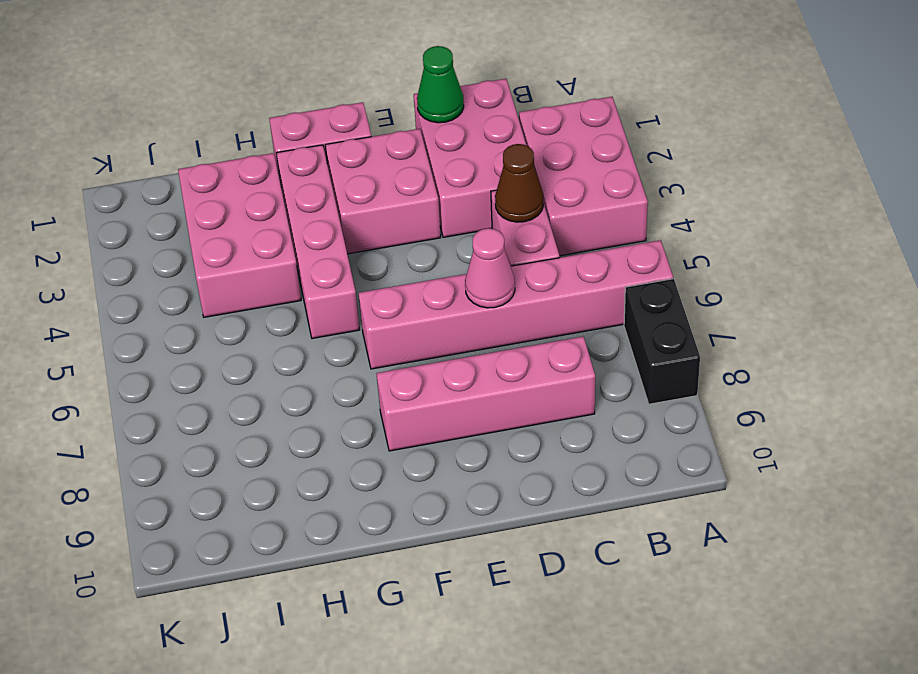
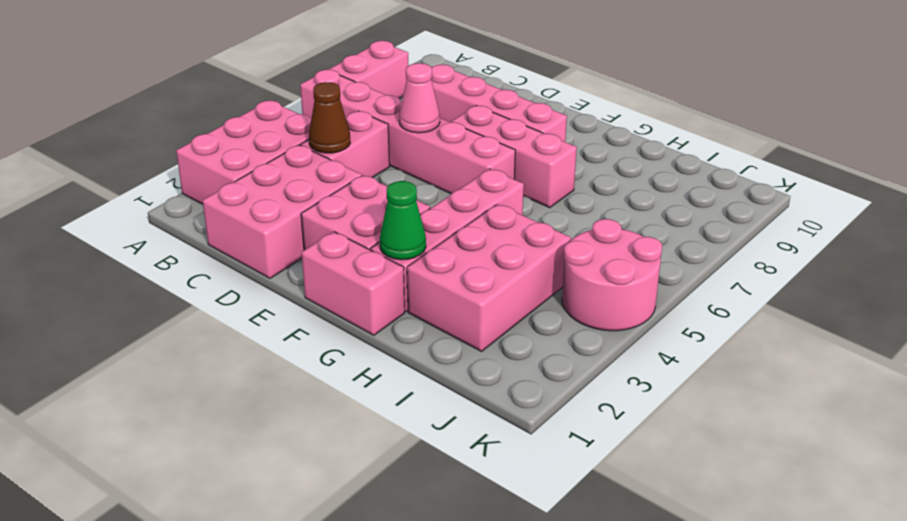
black brick A7:A8 level 1 -> pink brick A7:A8 level 1
green cone D1 level 2 -> green cone G2 level 2
none -> pink brick E7:G7 level 1
none -> pink round brick J4:K5 level 1

